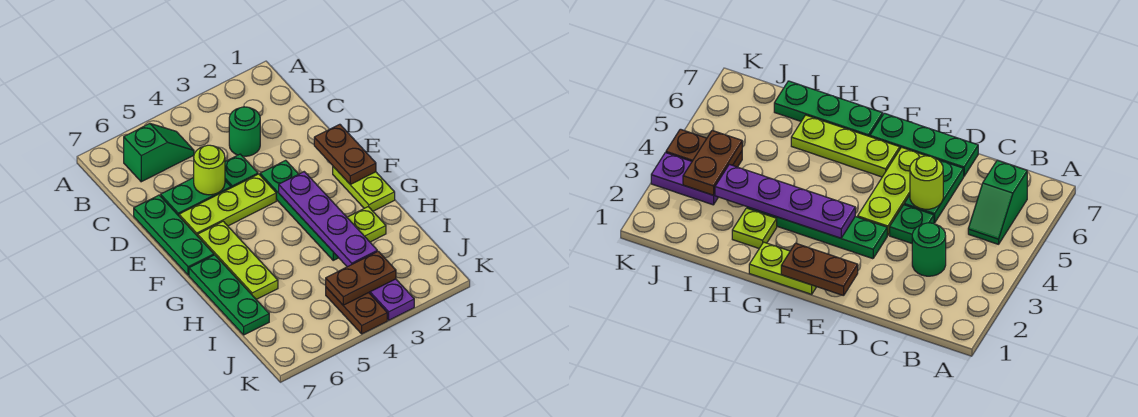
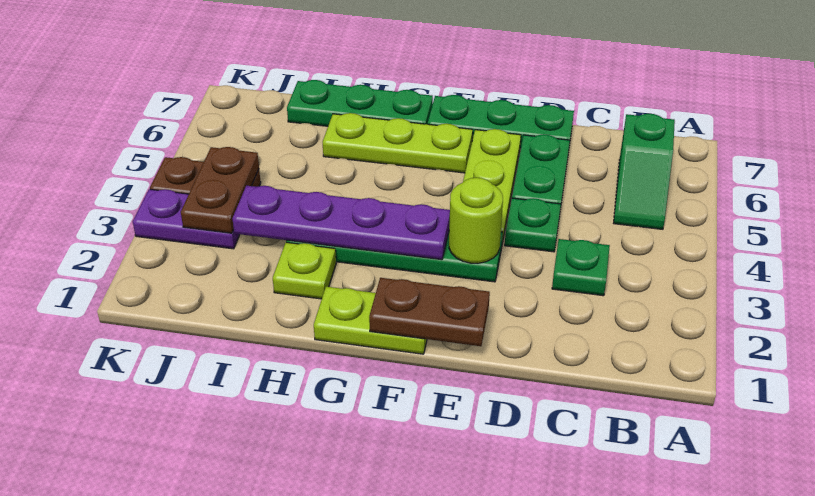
green round brick C3 level 1 -> green plate C3 level 1
lime round brick D5 level 2 -> lime round brick E3 level 2

